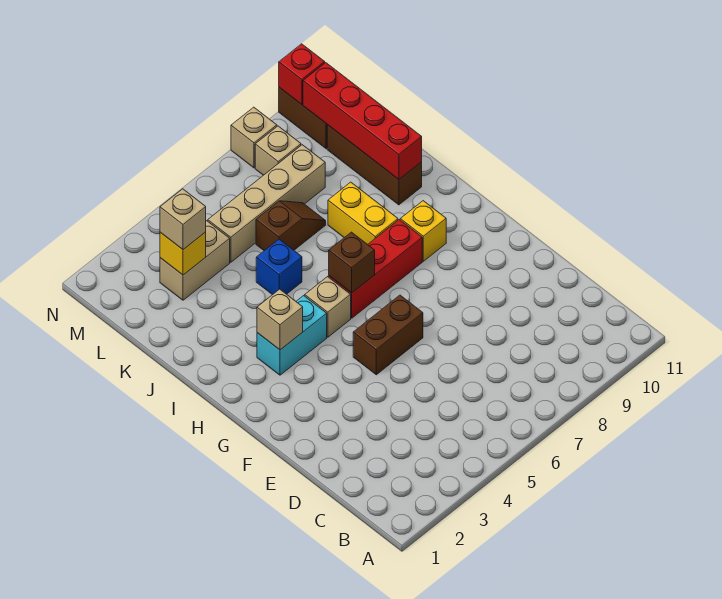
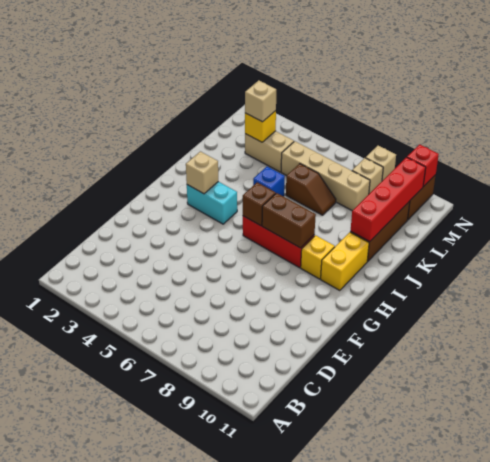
brown brick F5:F6 level 1 -> brown brick H7:H8 level 2
tan brick H5 level 1 -> none
yellow brick I8:J8 level 1 -> yellow brick H10:I10 level 1

